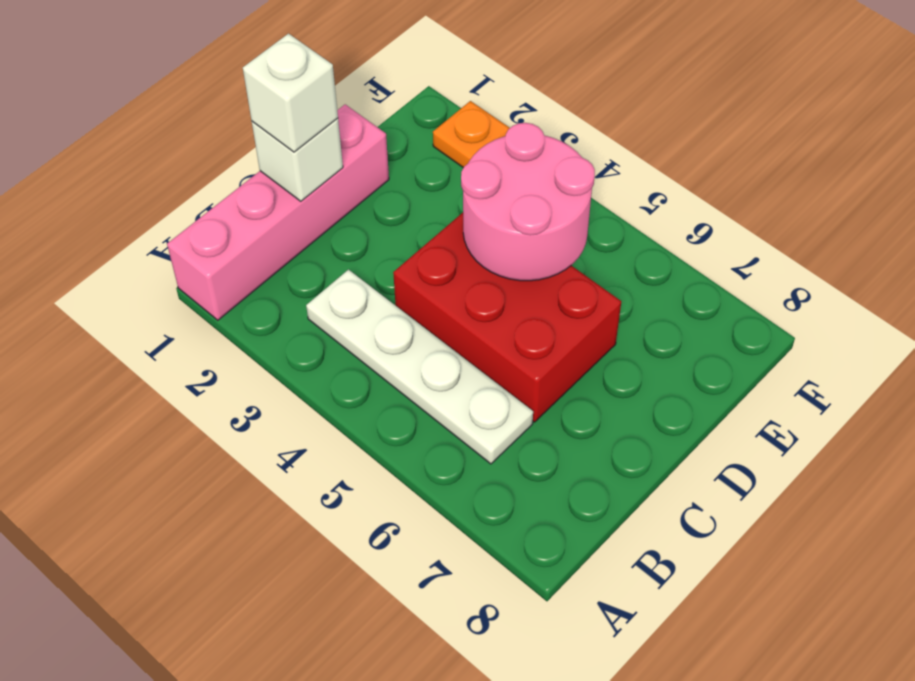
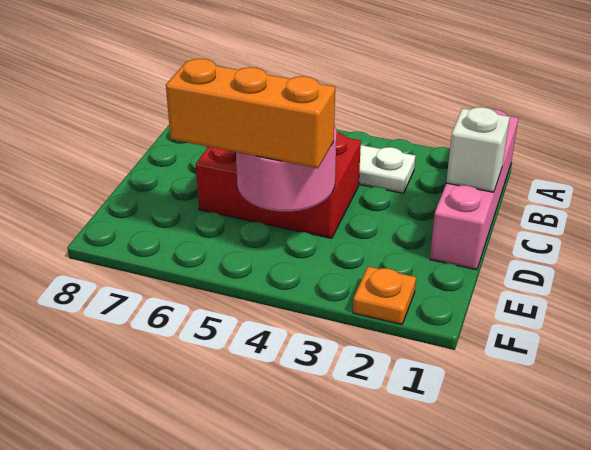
white brick C1 level 3 -> none
none -> orange brick E4:E6 level 3

